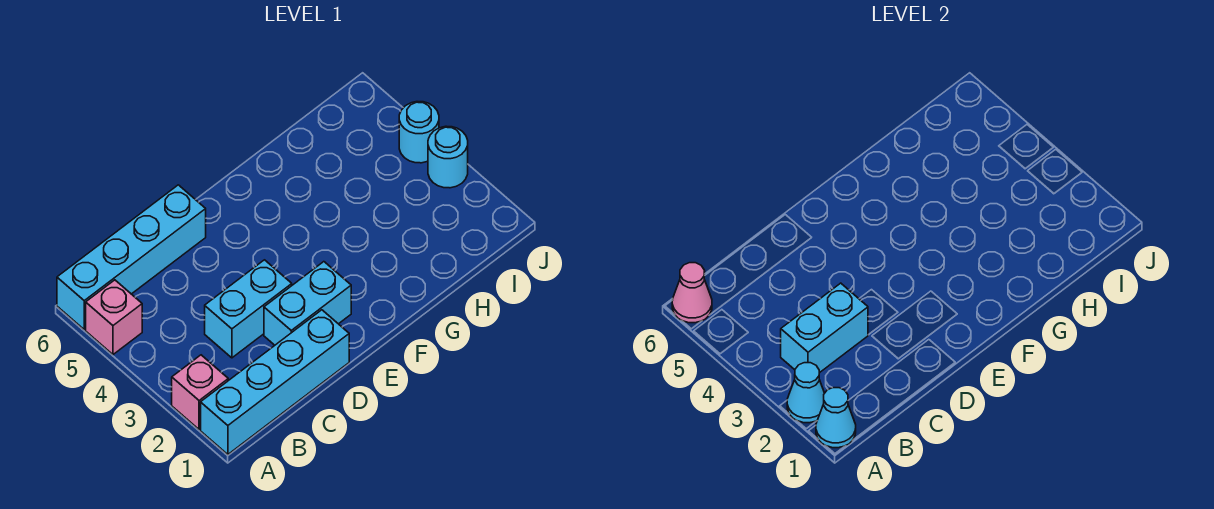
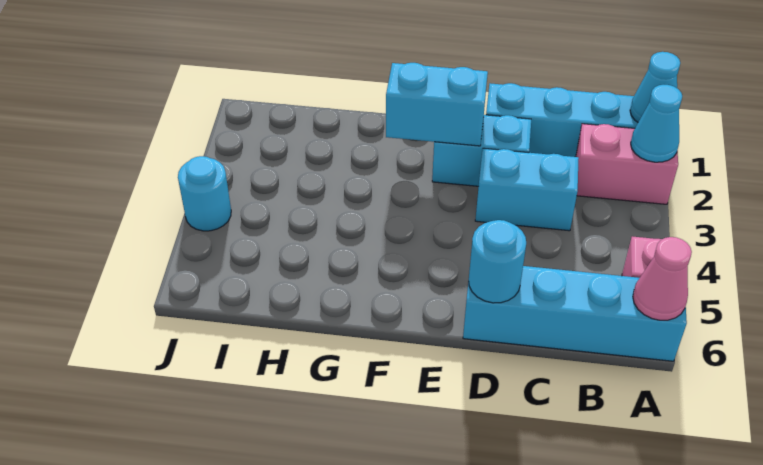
pink brick A2 level 1 -> pink brick A2:B2 level 1
cyan brick B3:C3 level 2 -> cyan brick E2:F2 level 2
cyan round brick J3 level 1 -> cyan round brick D6 level 2

